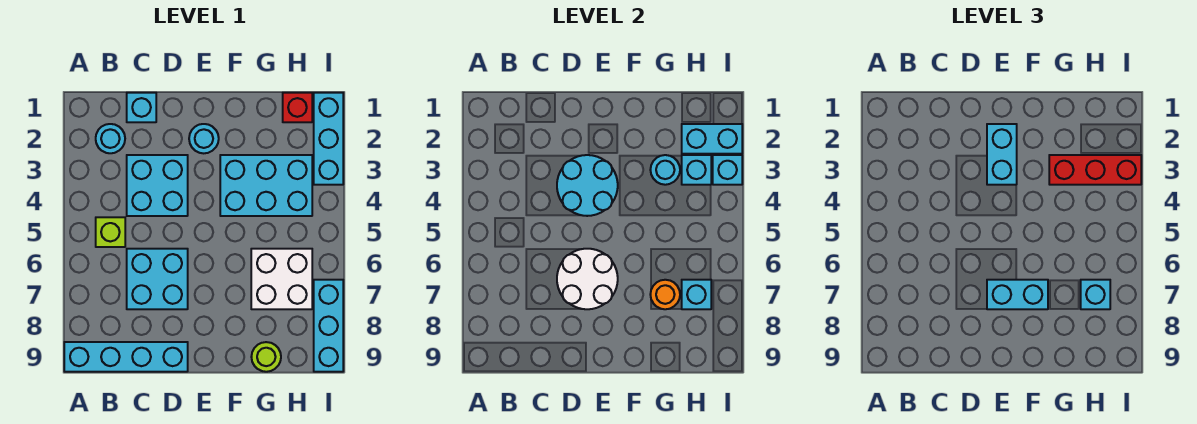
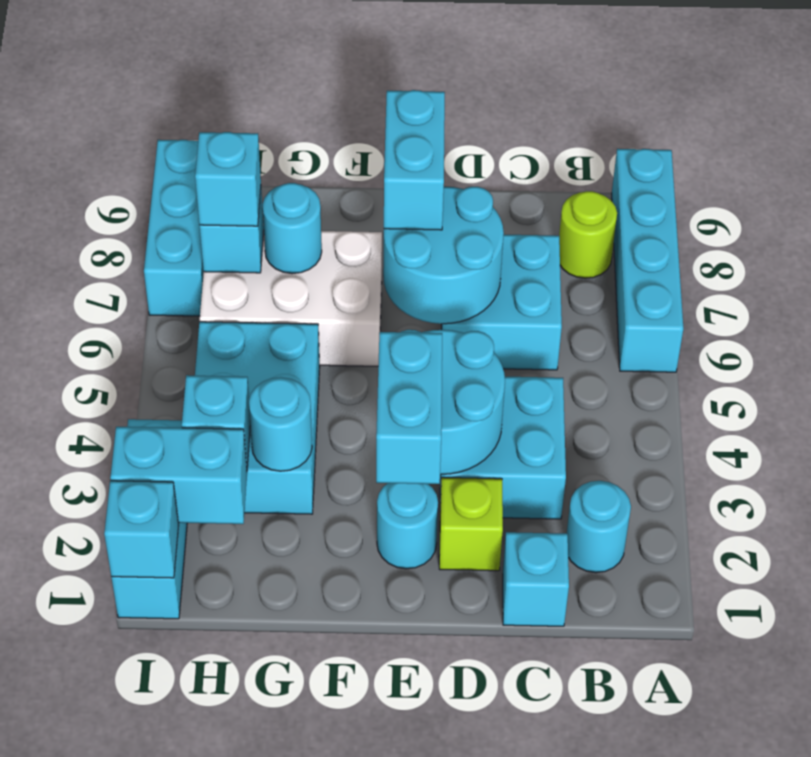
cyan brick A9:D9 level 1 -> cyan brick A6:A9 level 1
lime brick B5 level 1 -> lime brick D2 level 1
white round brick D6:E7 level 2 -> cyan round brick D6:E7 level 2
cyan brick E7:F7 level 3 -> cyan brick E7:E8 level 3
cyan brick F3:H4 level 1 -> cyan brick G3:H5 level 1
red brick G3:I3 level 3 -> none
white brick G6:H7 level 1 -> white brick F6:H7 level 1
orange round brick G7 level 2 -> cyan round brick G7 level 2
lime round brick G9 level 1 -> lime round brick B8 level 1
red brick H1 level 1 -> none
cyan brick I3 level 2 -> cyan brick I1 level 2

